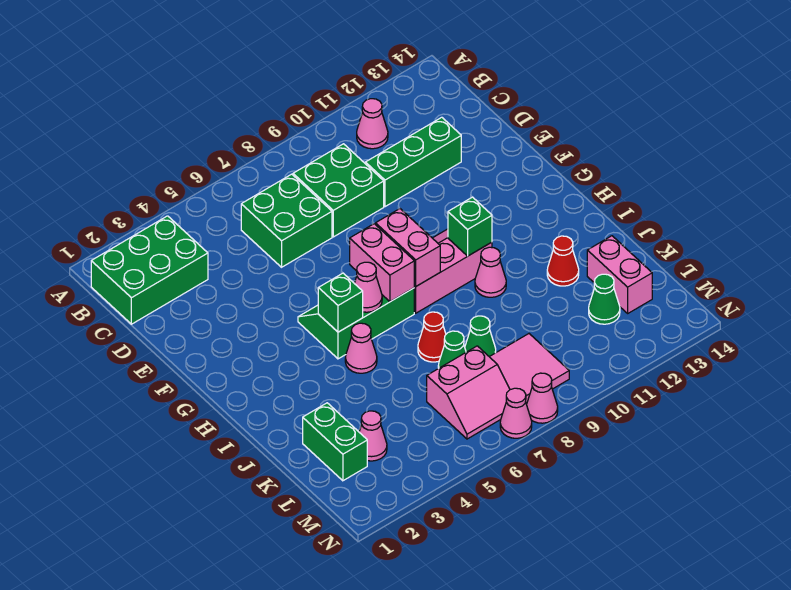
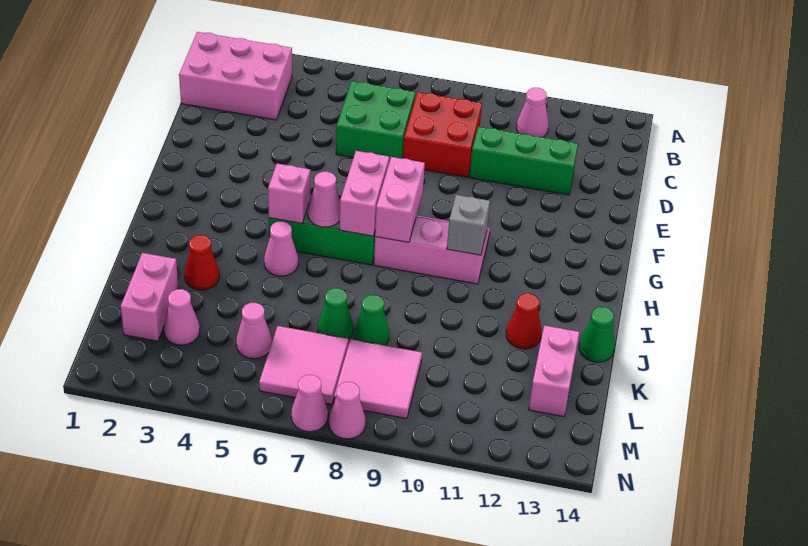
green brick B1:C3 level 1 -> pink brick B1:C3 level 1
green brick C8:D9 level 1 -> red brick C8:D9 level 1
green brick H5 level 2 -> pink brick H5 level 2
green brick H10 level 2 -> grey brick H10 level 2
pink cone I10 level 1 -> pink cone L5 level 1
red cone J7 level 1 -> red cone J3 level 1
green brick K2:L2 level 1 -> pink brick K2:L2 level 1
pink slope L6:M7 level 1 top L -> pink tile L6:M7 level 1
green cone L12 level 1 -> green cone J14 level 1

